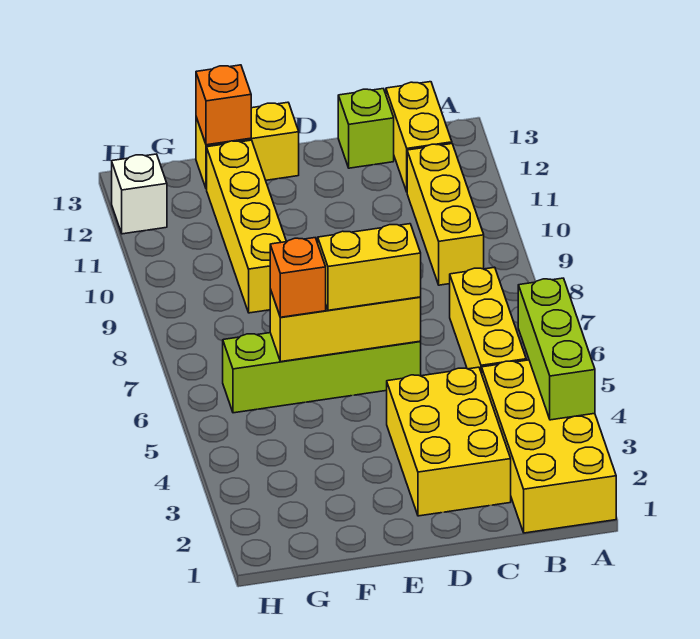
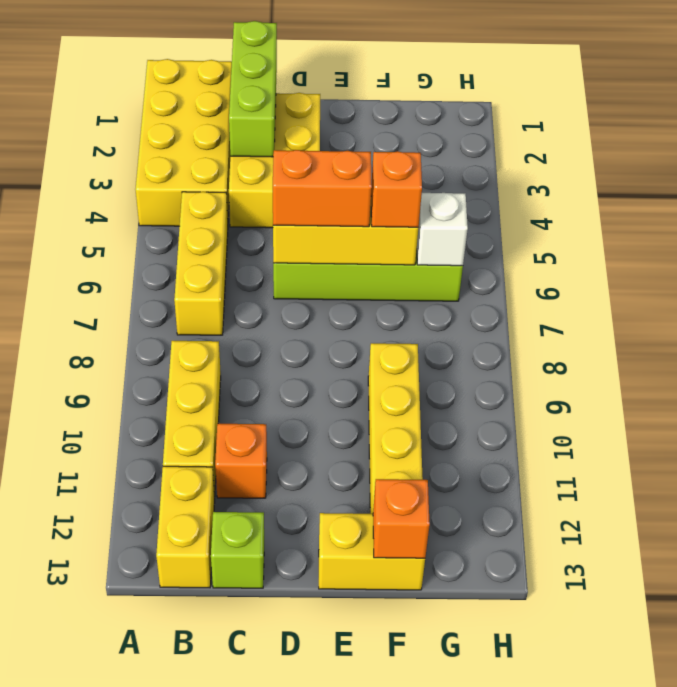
lime brick A3:A5 level 2 -> lime brick C1:C3 level 2
none -> orange brick C11 level 1
yellow brick D6:E6 level 3 -> orange brick D6:E6 level 3
white brick H12 level 1 -> white brick G6 level 2

